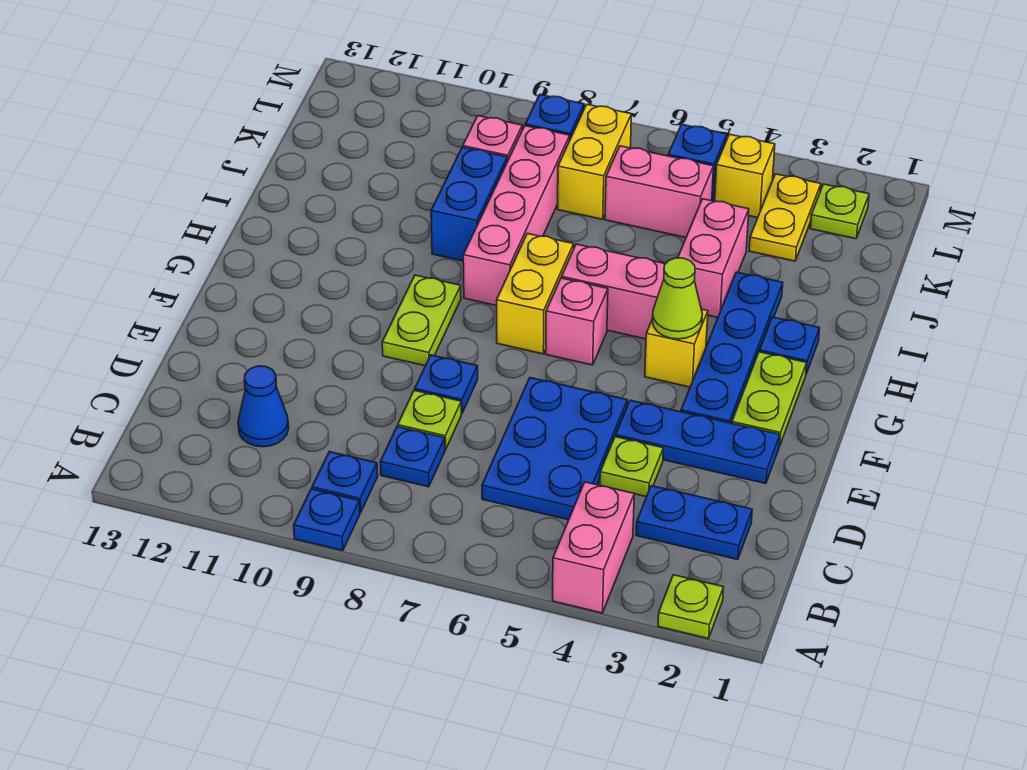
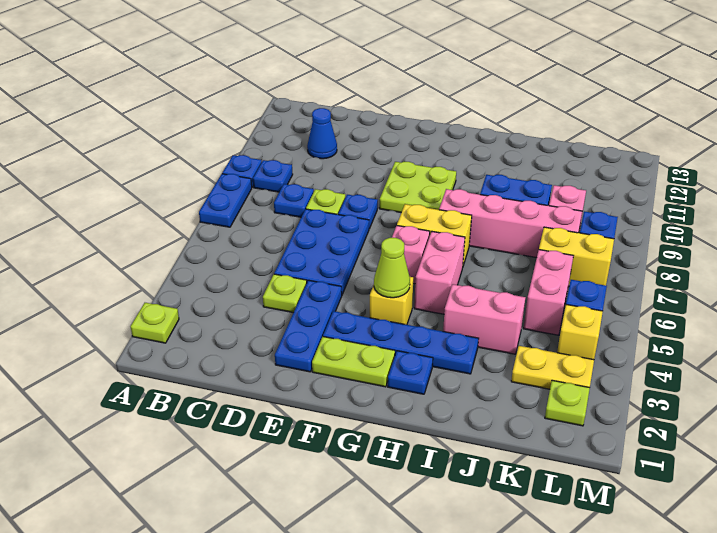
pink brick A4:B4 level 1 -> none
blue plate C2:C3 level 1 -> blue plate A7:A8 level 1
blue plate C5:E6 level 1 -> blue plate D5:E7 level 1
lime plate F9:G9 level 1 -> lime plate F9:G10 level 1

